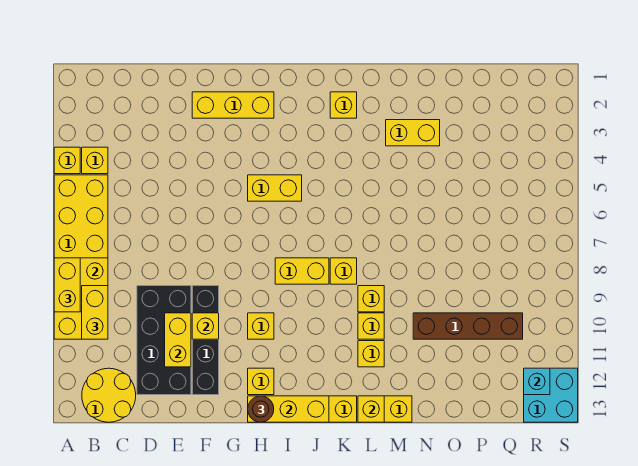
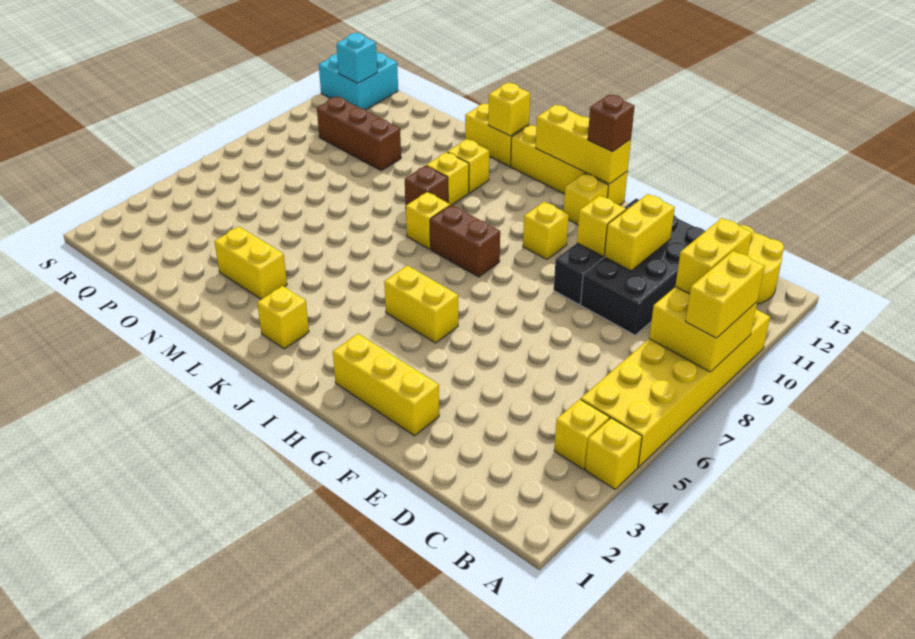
brown round brick H13 level 3 -> brown brick H13 level 3
yellow brick I8:J8 level 1 -> brown brick I8:J8 level 1
yellow brick L9 level 1 -> brown brick L9 level 1
brown brick N10:Q10 level 1 -> brown brick O10:Q10 level 1

